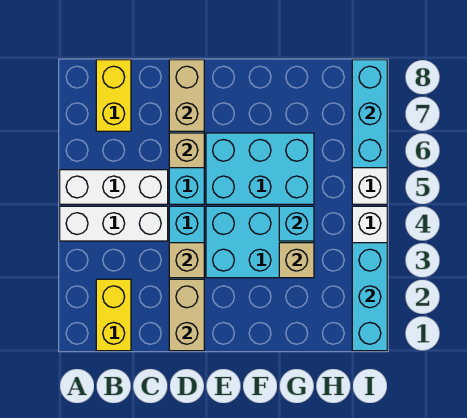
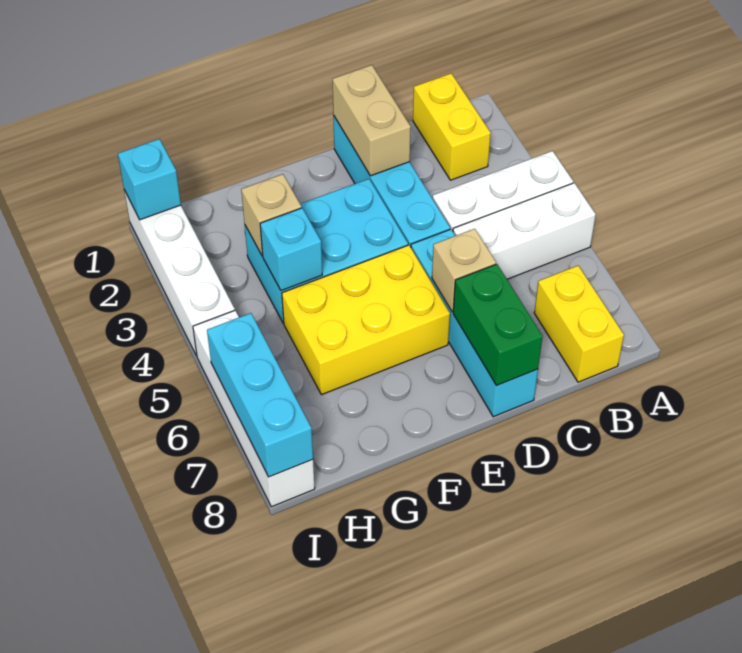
tan brick D3 level 2 -> none
tan brick D7:D8 level 2 -> green brick D7:D8 level 2
cyan brick E5:G6 level 1 -> yellow brick E5:G6 level 1
cyan brick I1:I3 level 2 -> cyan brick I1 level 2

